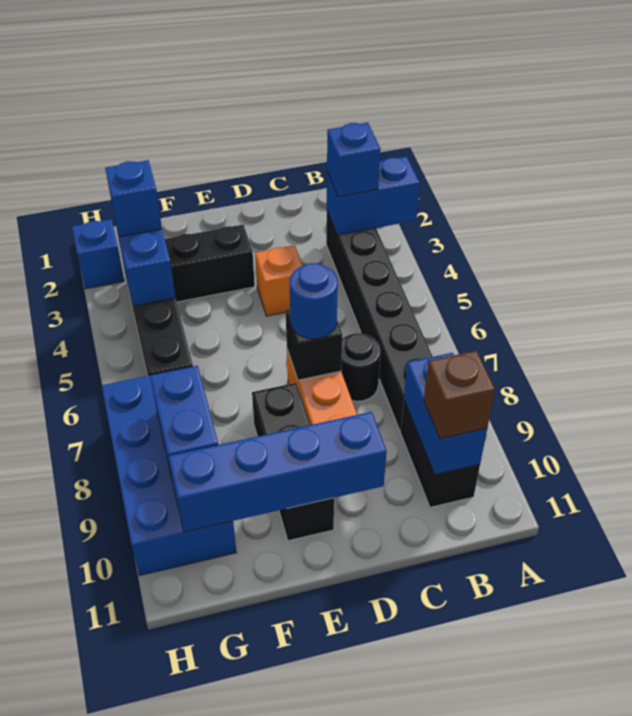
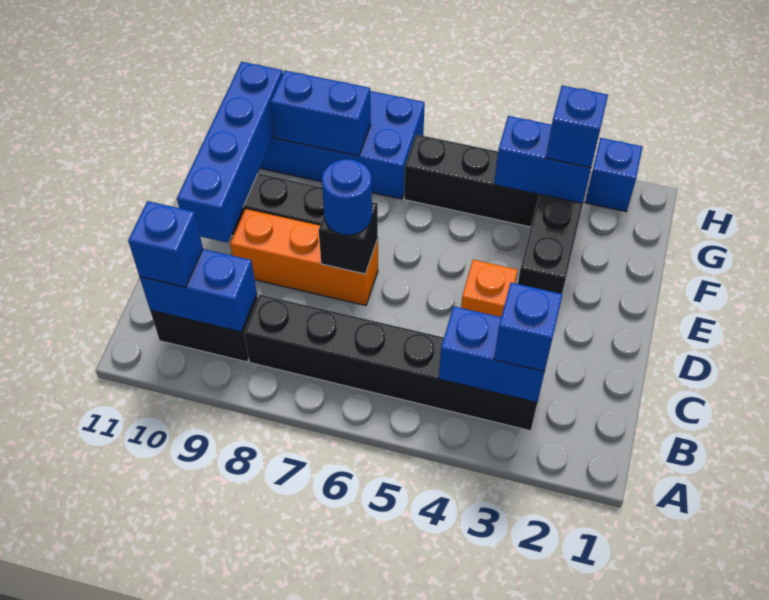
blue brick A3:B3 level 2 -> blue brick B3:B4 level 2
brown brick B10 level 3 -> blue brick B10 level 3
black round brick C7 level 1 -> none

